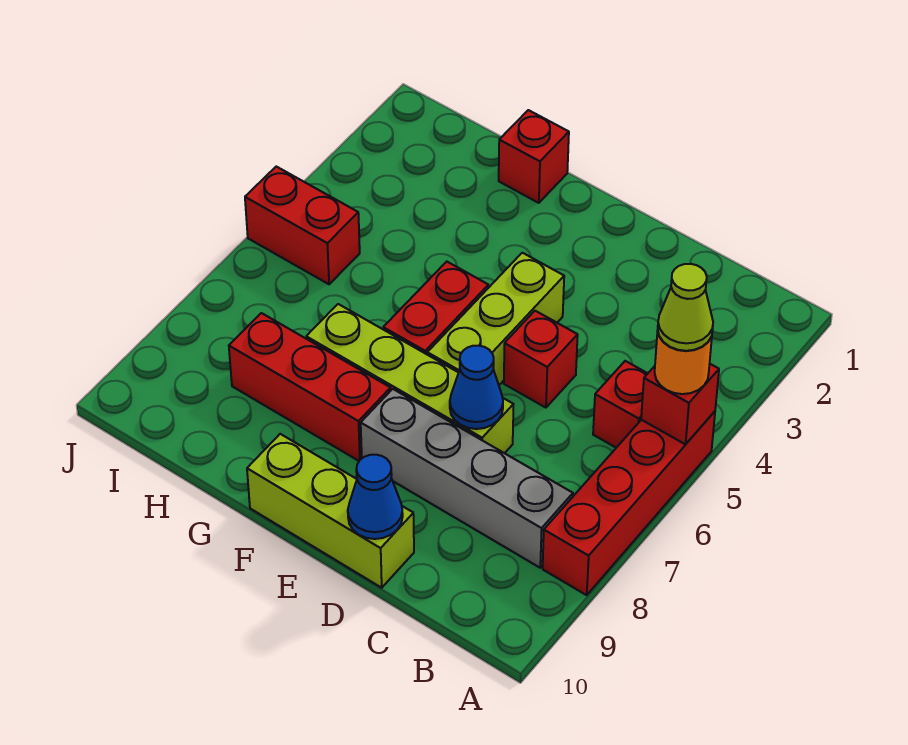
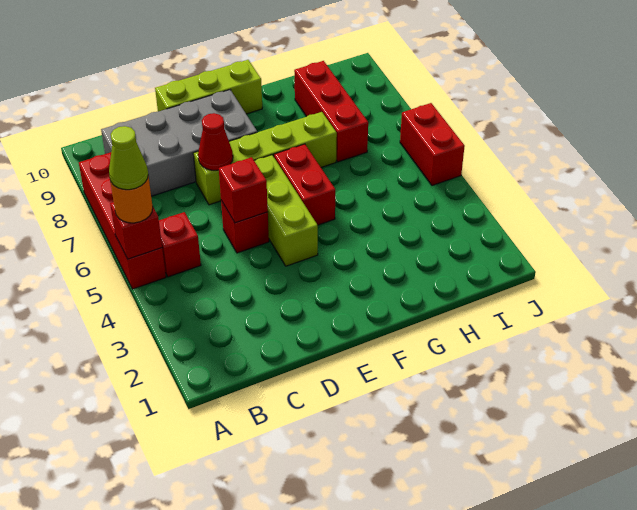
grey brick B8:E8 level 1 -> grey brick B8:E9 level 1
blue cone D7 level 2 -> red cone D7 level 2
blue cone D10 level 2 -> none
red brick F8:H8 level 1 -> red brick H7:H9 level 1
red brick G1 level 1 -> red brick D5 level 2
red brick I5:J5 level 1 -> red brick J5:J6 level 1

